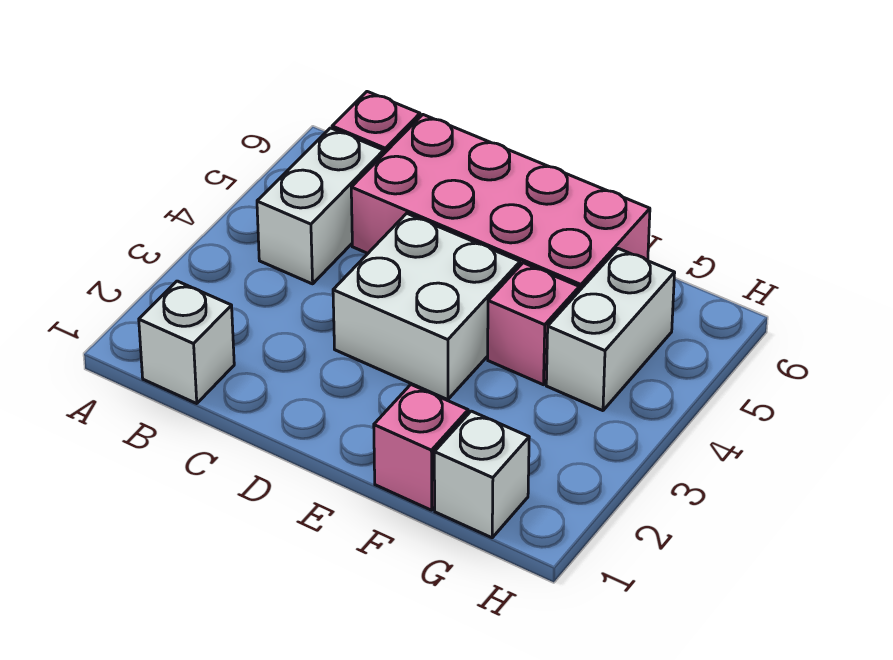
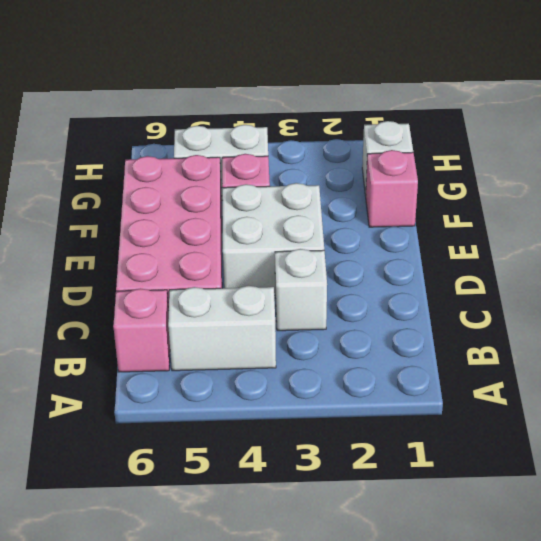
white brick B1 level 1 -> white brick C3 level 1

